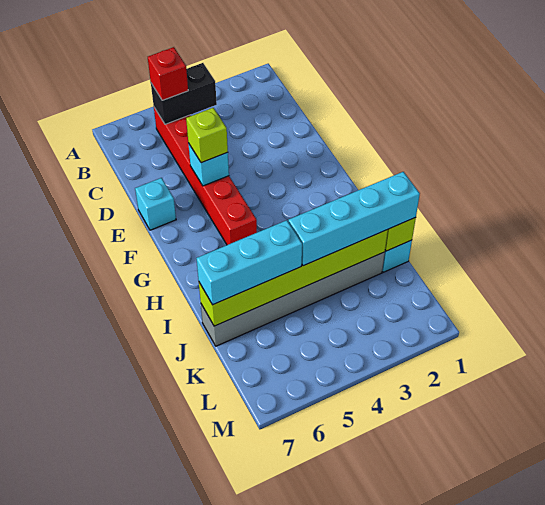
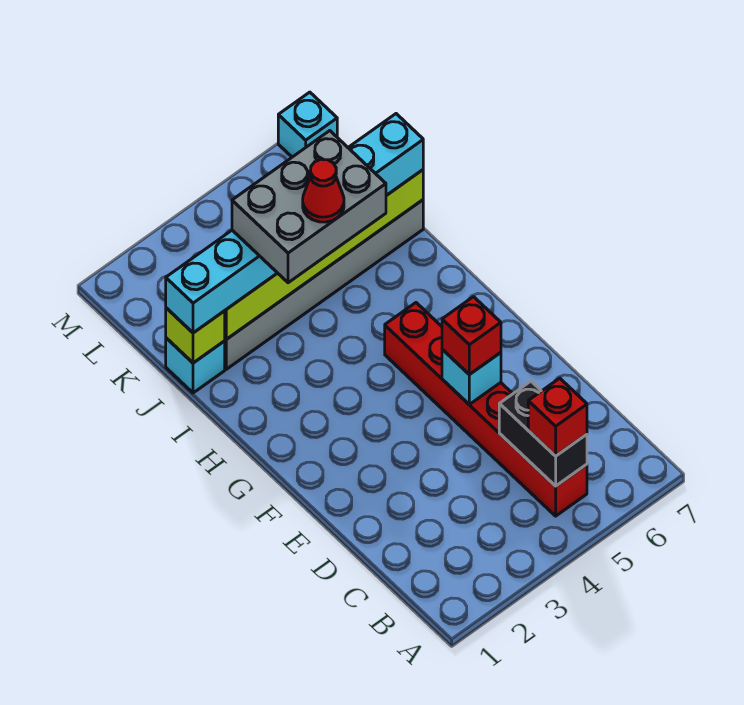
black brick B4:B5 level 2 -> black brick B5:C5 level 2
lime brick E5 level 3 -> red brick E5 level 3
cyan brick E7 level 1 -> cyan brick M7 level 1
none -> grey brick I3:J5 level 4
none -> red cone I4 level 5

